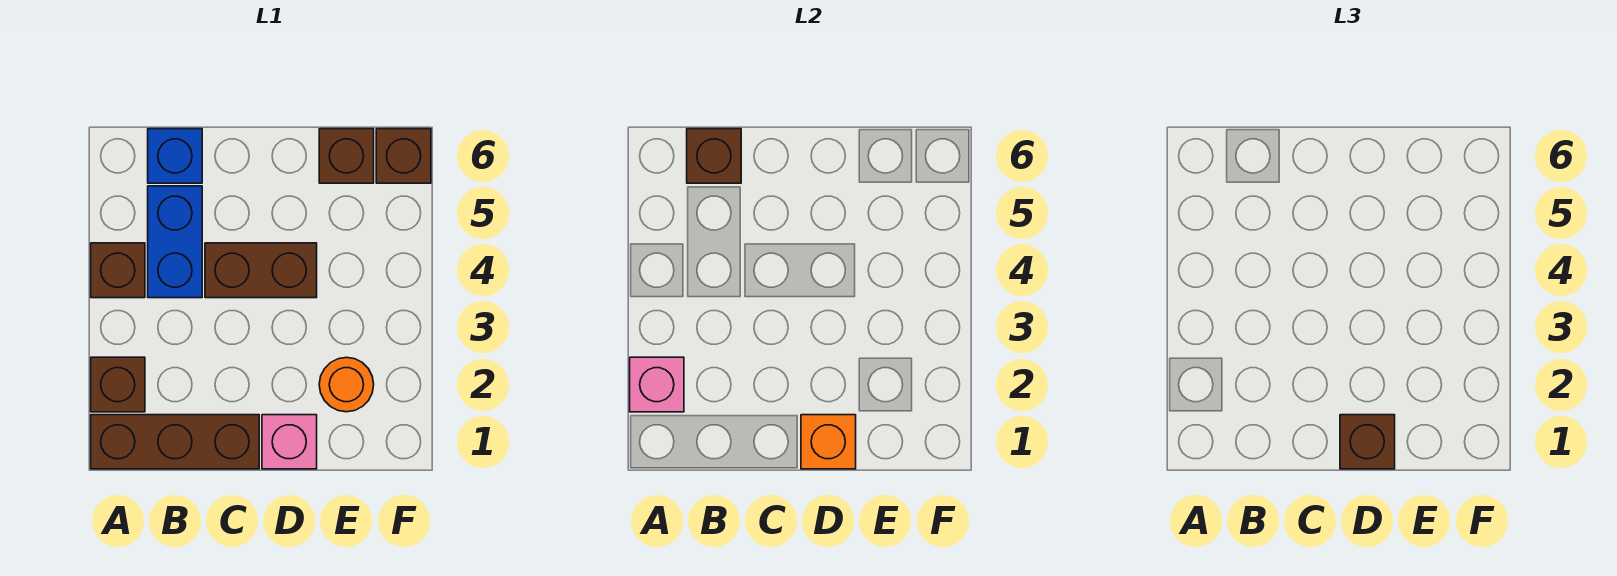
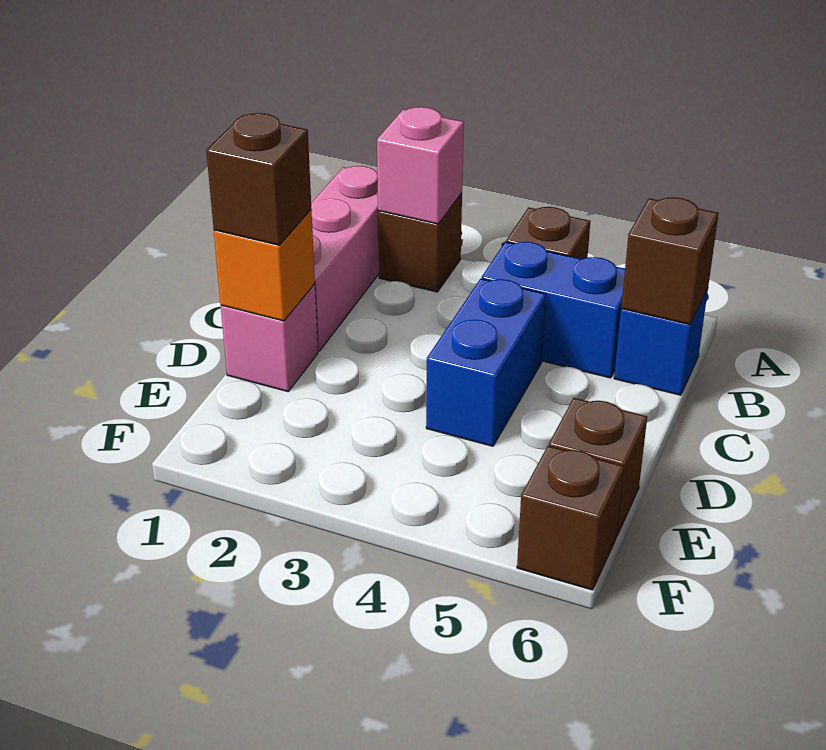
brown brick A1:C1 level 1 -> pink brick A1:C1 level 1
brown brick C4:D4 level 1 -> blue brick C4:D4 level 1
orange round brick E2 level 1 -> none

